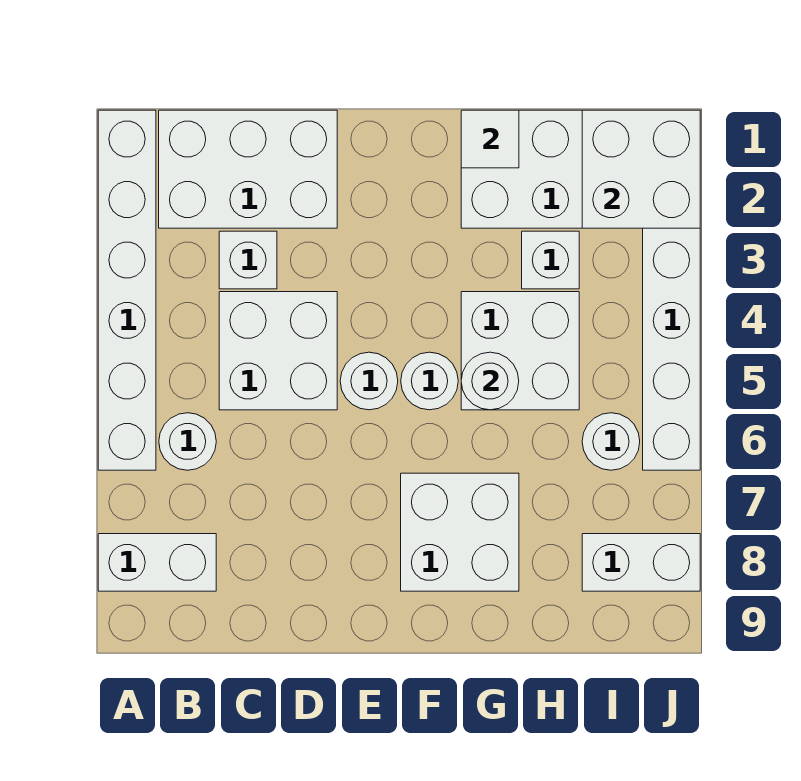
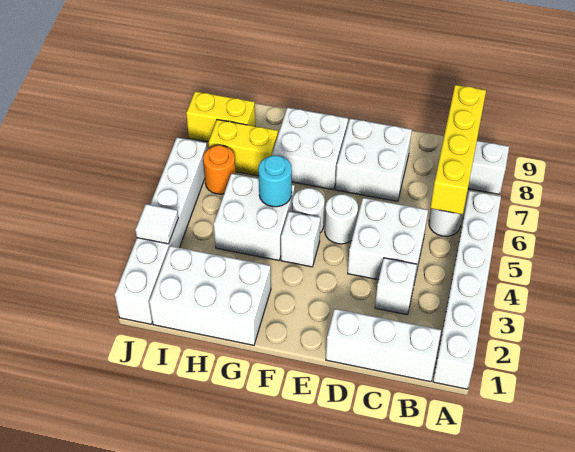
white brick B1:D2 level 1 -> white brick B1:D1 level 1
none -> yellow brick B6:B9 level 2
white tile G1 level 2 -> white tile J3 level 2
white round brick G5 level 2 -> cyan round brick G5 level 2
white brick H3 level 1 -> white brick F4 level 1
none -> yellow brick H7:I7 level 1
white brick I1:J2 level 2 -> white brick D7:E8 level 1
white round brick I6 level 1 -> orange round brick I6 level 1
white brick I8:J8 level 1 -> yellow brick I8:J8 level 1

